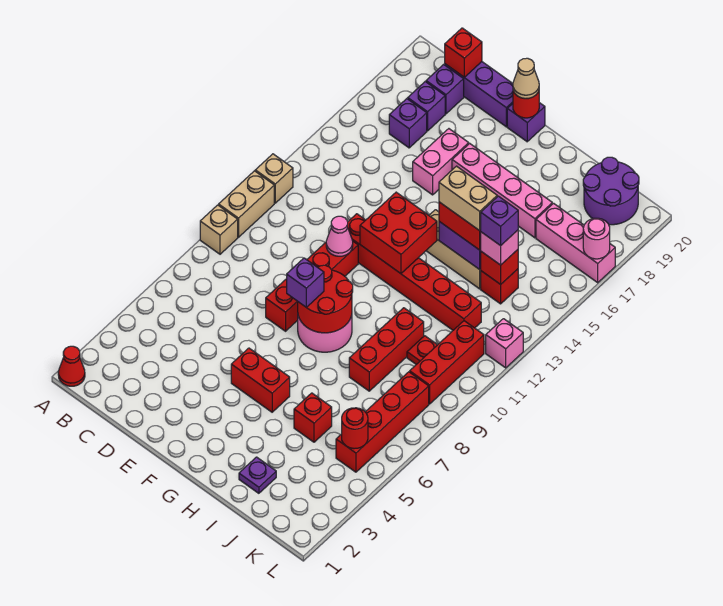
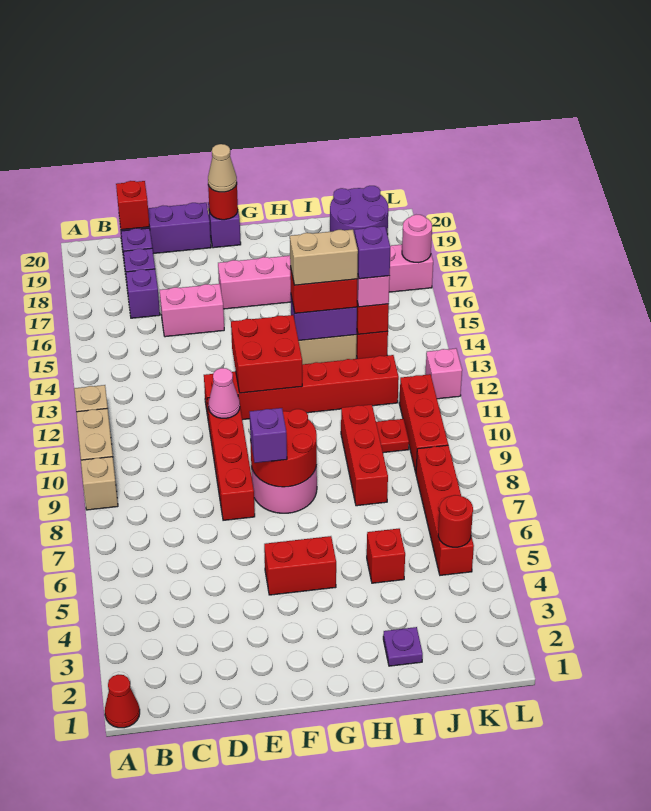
pink brick E16:E17 level 1 -> pink brick D16:E16 level 1

